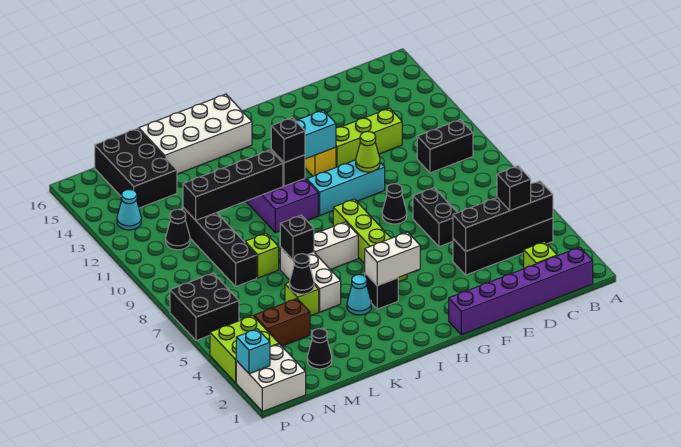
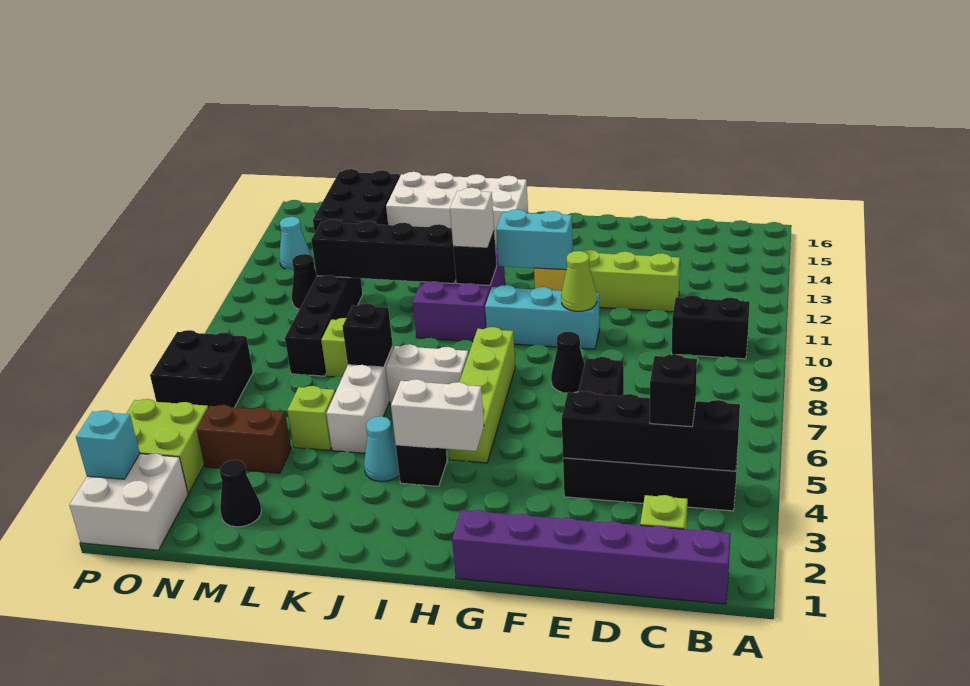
black brick I11 level 3 -> white brick I11 level 3
black cone L5 level 2 -> none

